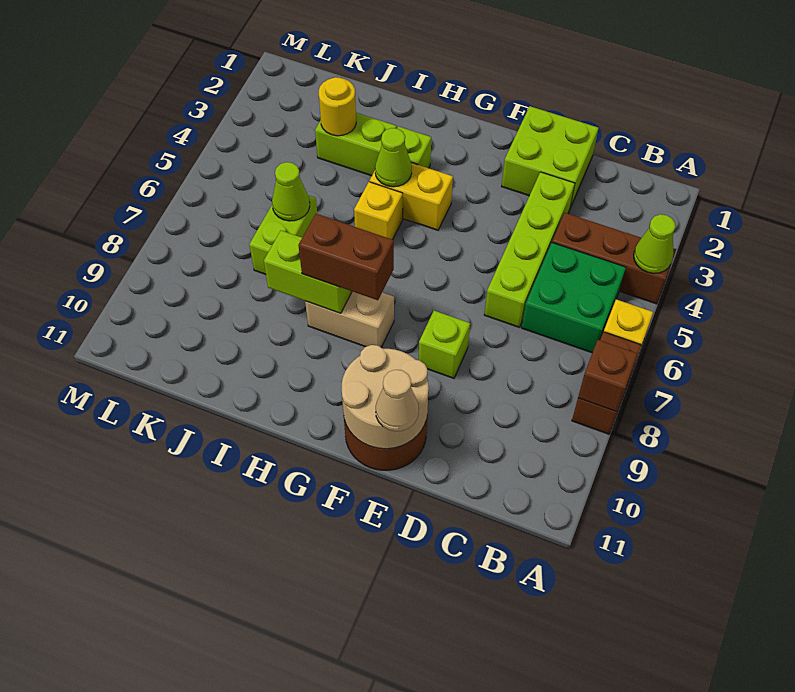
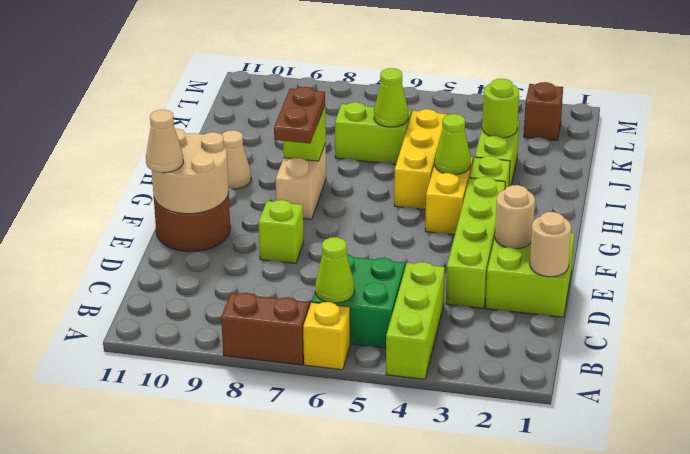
brown brick A4:C4 level 1 -> lime brick A4:C4 level 1
lime cone A4 level 2 -> lime cone B6 level 2
brown brick A8 level 2 -> brown brick L2 level 1
none -> tan round brick D1 level 2
lime brick D3:D6 level 1 -> lime brick D3:G3 level 1
none -> tan round brick E2 level 2
brown brick G8:H8 level 3 -> brown plate G8:H8 level 3
yellow brick H5 level 1 -> yellow brick H5:J5 level 1
lime brick H8:I8 level 2 -> lime brick H8 level 2
none -> tan cone H10 level 1
yellow round brick J3 level 2 -> lime round brick J3 level 2

